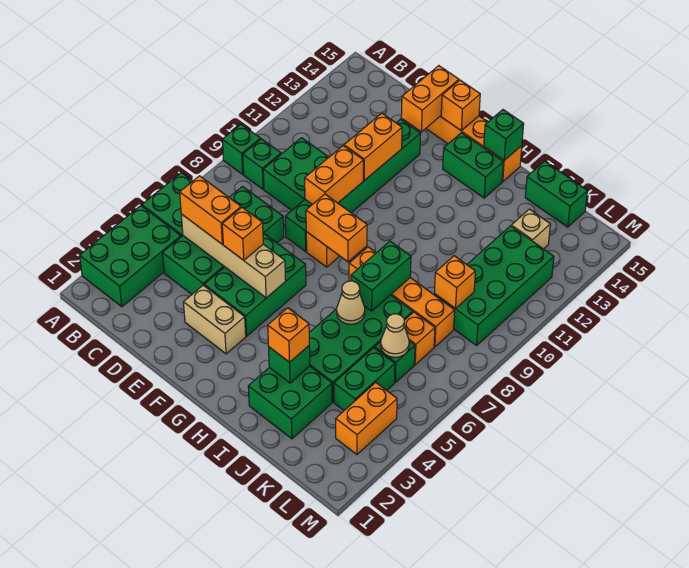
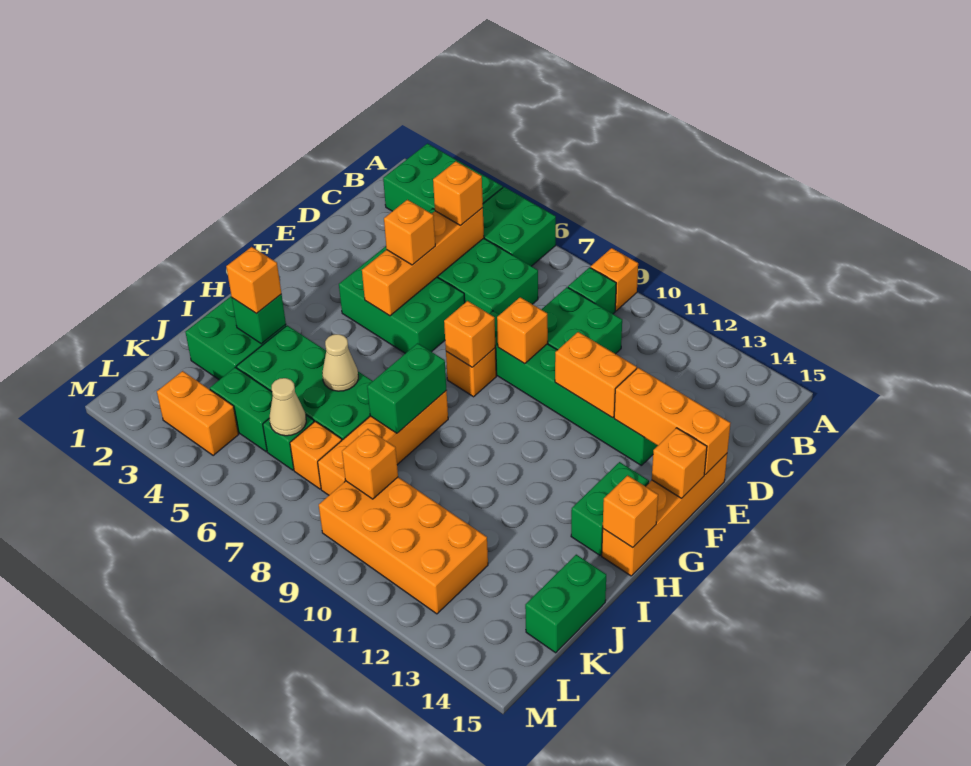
green brick A9 level 1 -> orange brick A9 level 1
tan brick C5:F5 level 2 -> orange brick C5:F5 level 2
orange brick C5:D5 level 3 -> orange brick C5 level 3
tan brick E3:F3 level 1 -> none
orange brick E9:E10 level 2 -> orange brick E9 level 2
orange brick E14:E15 level 2 -> orange brick E13:E15 level 2
orange brick F8:G8 level 2 -> orange brick F8 level 2
green brick H15 level 2 -> orange brick H15 level 2
green brick I7:I8 level 2 -> green brick H8:I8 level 2
green brick K9:L12 level 1 -> orange brick K9:L12 level 1
tan brick K13 level 1 -> none

